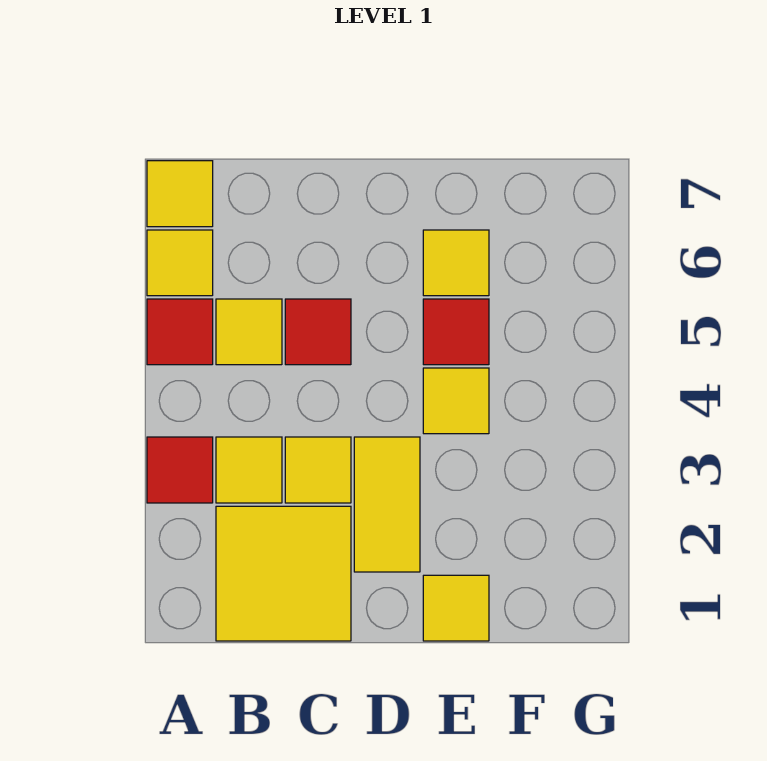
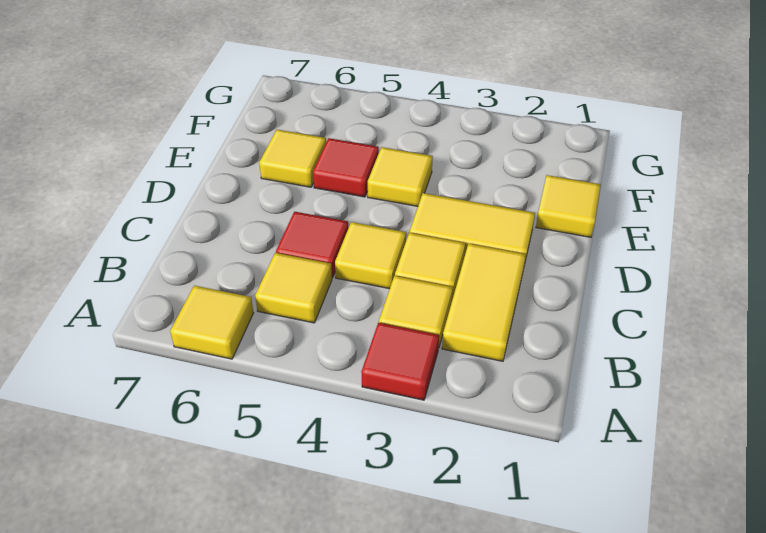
red tile A5 level 1 -> none
yellow tile A7 level 1 -> yellow tile C4 level 1
yellow tile B1:C2 level 1 -> yellow tile B2:C2 level 1

